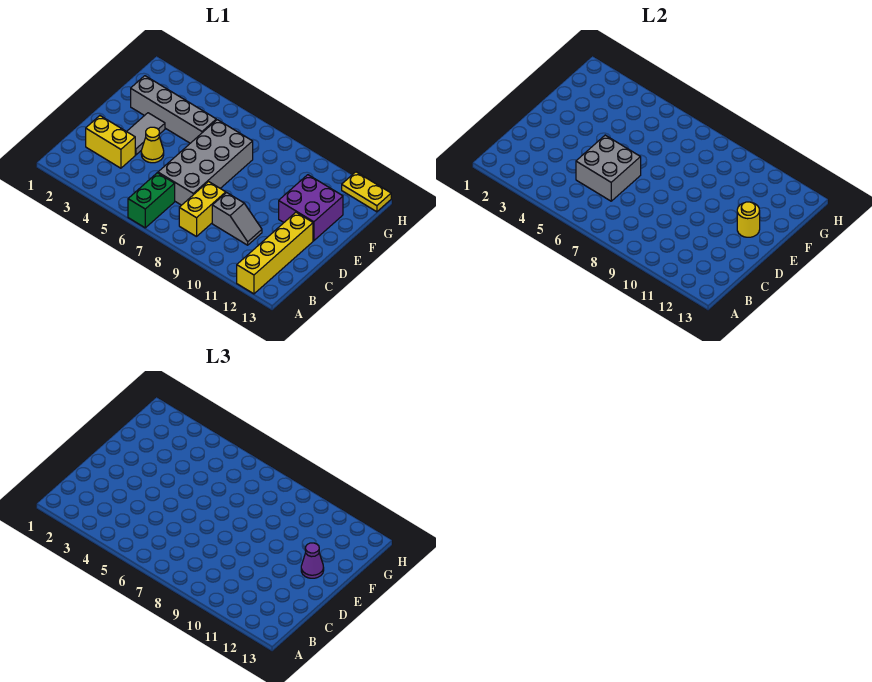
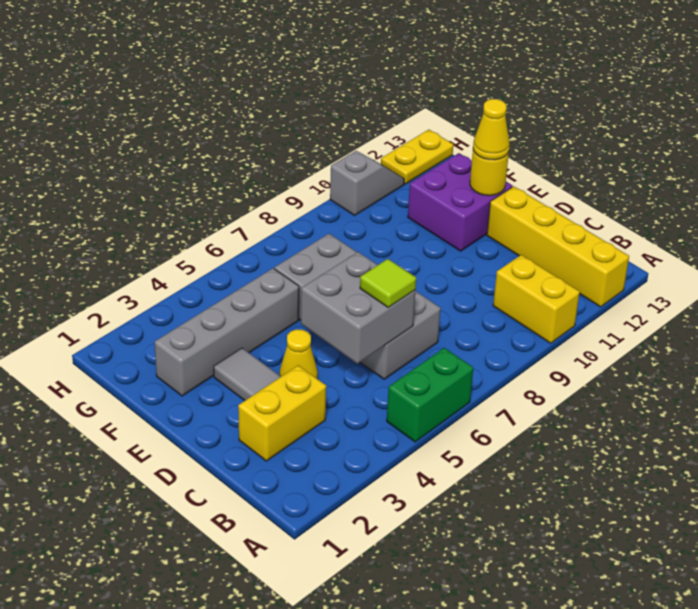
green brick A6:B6 level 1 -> green brick A5:A6 level 1
yellow brick B8:C8 level 1 -> yellow brick A10:B10 level 1
none -> lime tile C6 level 3
grey slope C9:C10 level 1 top 9 -> grey slope H10:H11 level 1 top 10
purple cone E12 level 3 -> yellow cone E12 level 3

